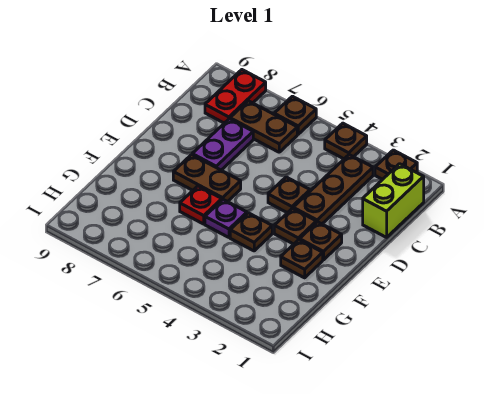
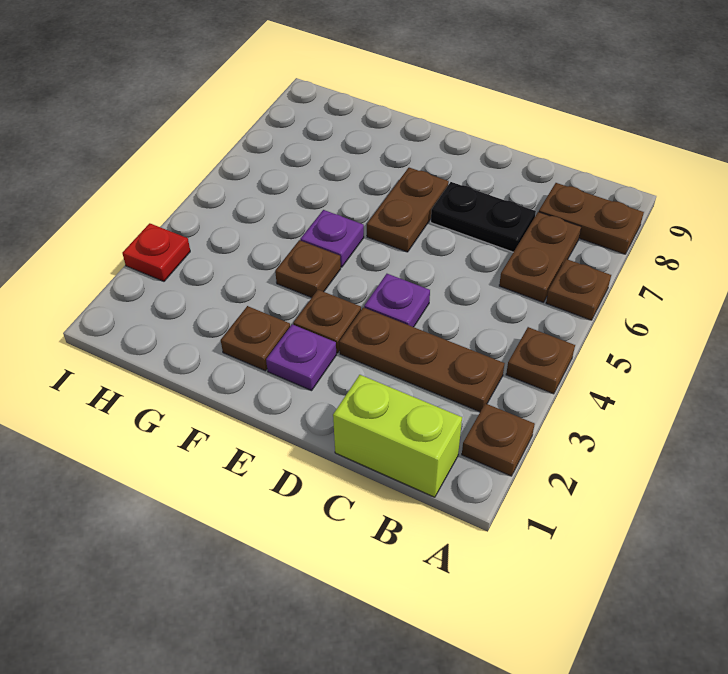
red plate A8:B8 level 1 -> brown plate A8:B8 level 1
purple plate C7:D7 level 1 -> black plate C7:D7 level 1
brown plate D4 level 1 -> purple plate D4 level 1
brown plate E2 level 1 -> purple plate E2 level 1
red plate F6 level 1 -> red plate I3 level 1

